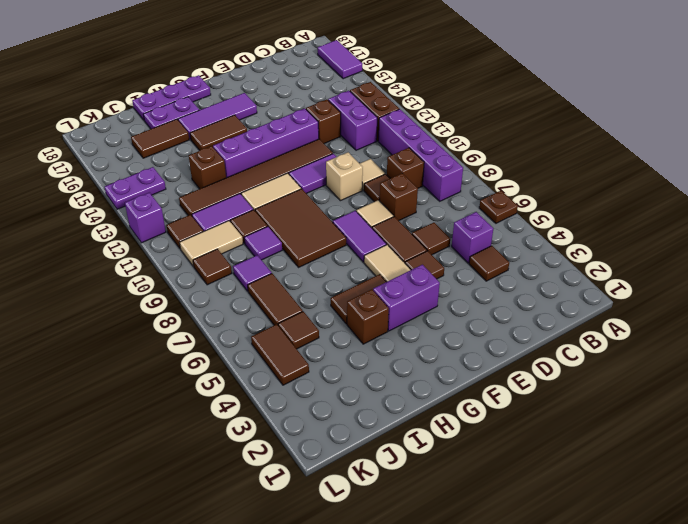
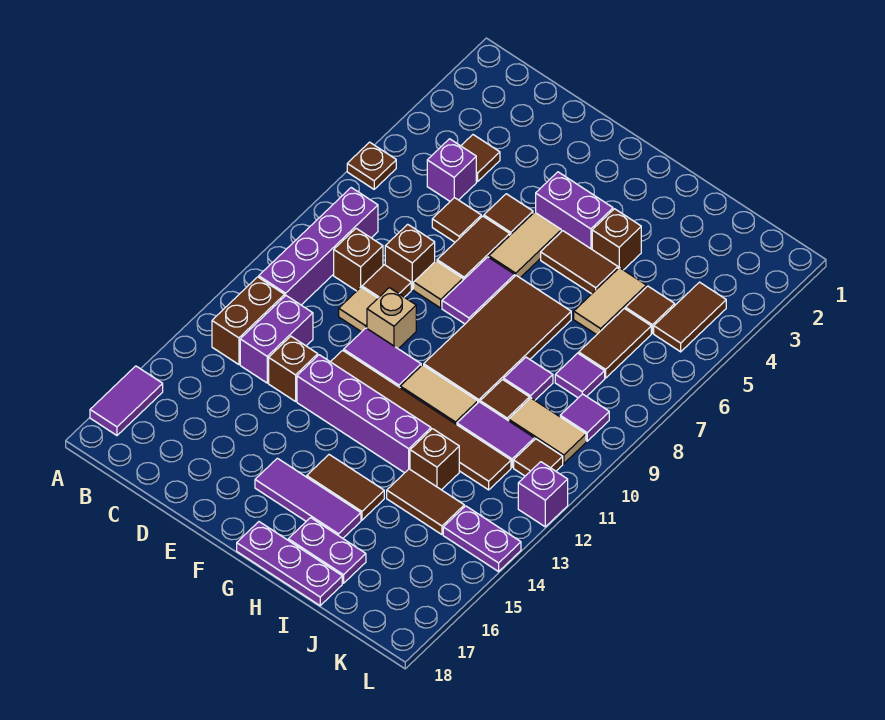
brown tile G8:H10 level 1 -> brown tile G7:H10 level 1
none -> tan tile I5:I6 level 1
brown tile I16:J16 level 1 -> brown tile I14:J14 level 1
brown tile K9 level 1 -> purple tile K9 level 1

